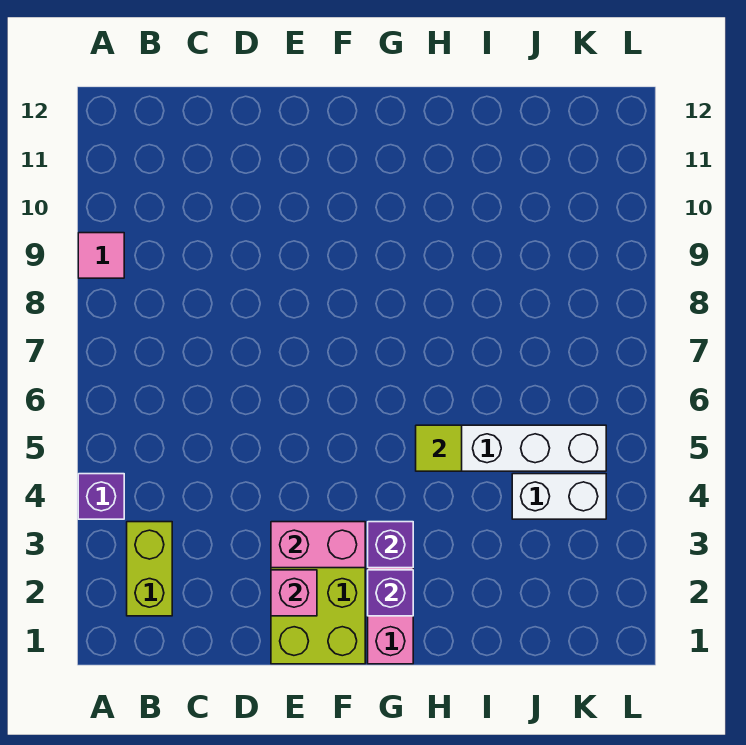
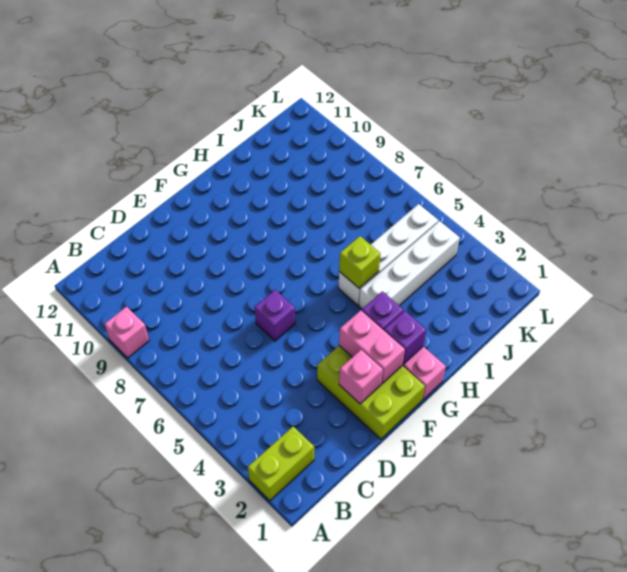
purple brick A4 level 1 -> purple brick E6 level 1
pink tile A9 level 1 -> pink brick A9 level 1
lime brick B2:B3 level 1 -> lime brick A2:B2 level 1
pink brick E3:F3 level 2 -> pink brick F2:F3 level 2
lime tile H5 level 2 -> lime brick H5 level 2
white brick J4:K4 level 1 -> white brick H4:K4 level 1

